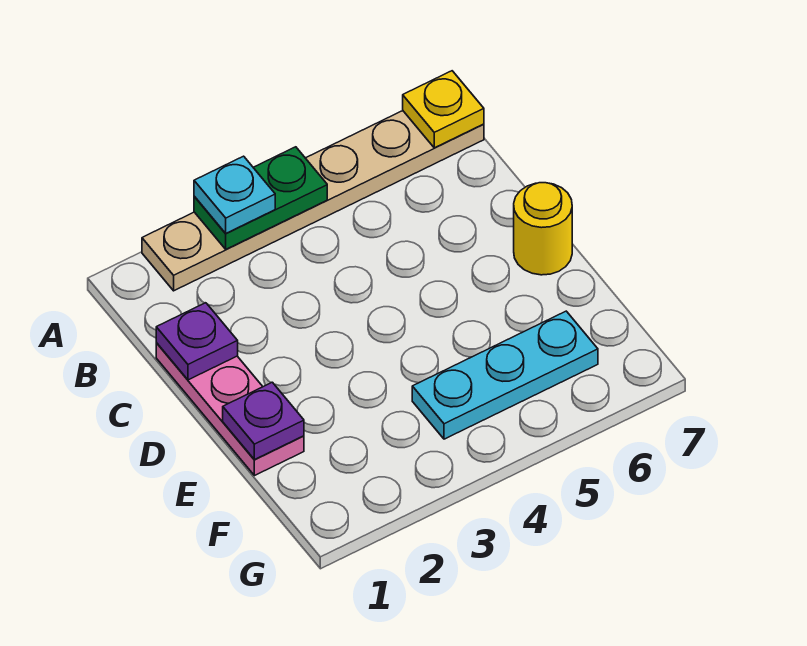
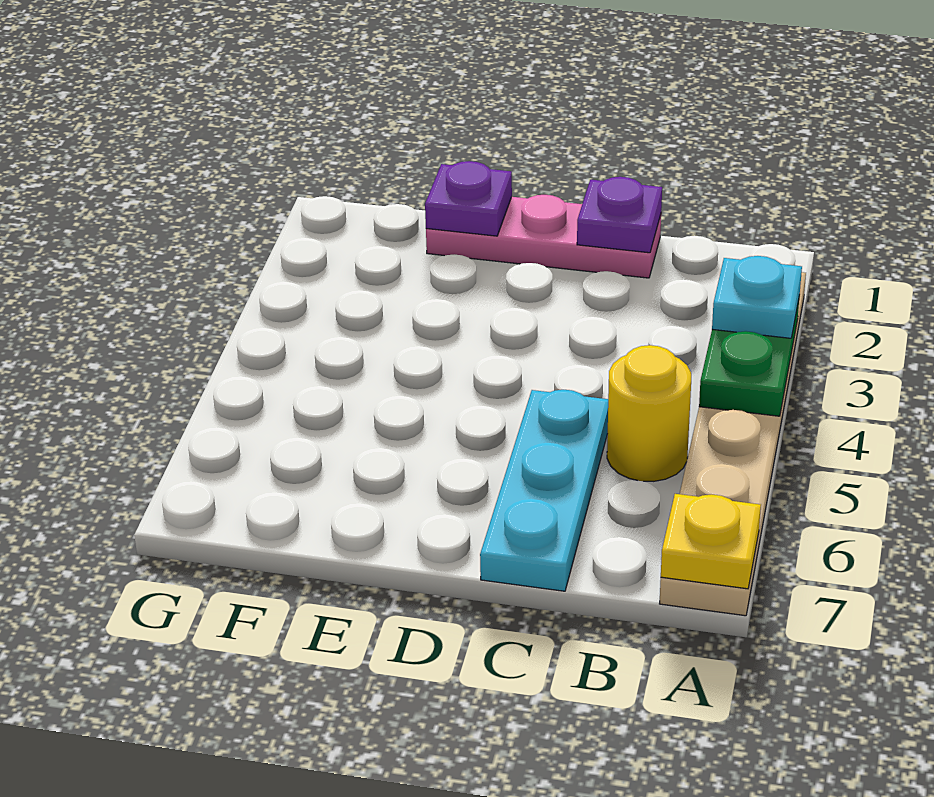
yellow round brick D7 level 1 -> yellow round brick B5 level 1
cyan plate F4:F6 level 1 -> cyan plate C5:C7 level 1

